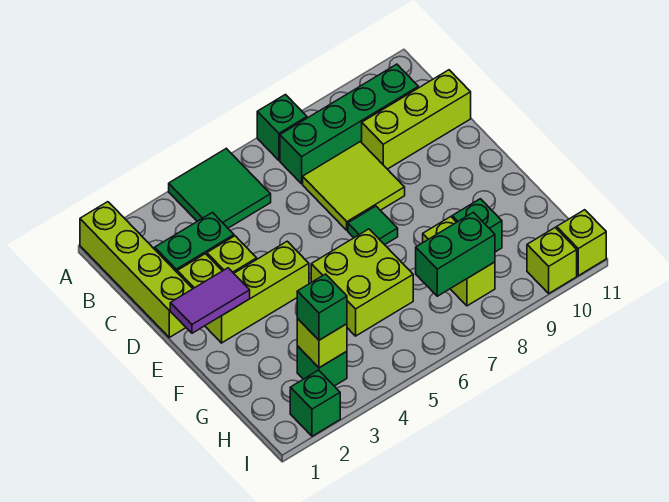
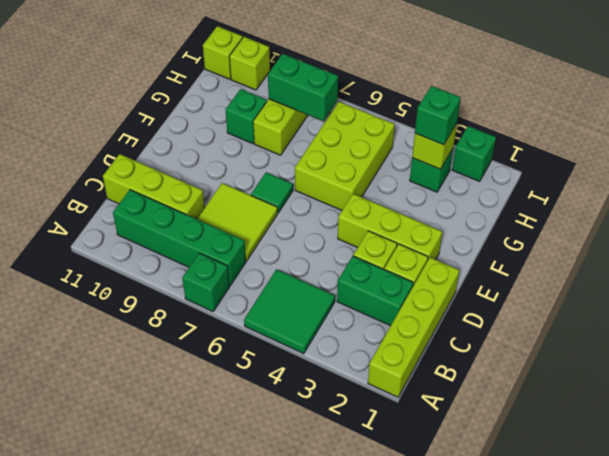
purple tile E1:E2 level 2 -> none
lime brick F5:G6 level 1 -> lime brick F5:H6 level 1

